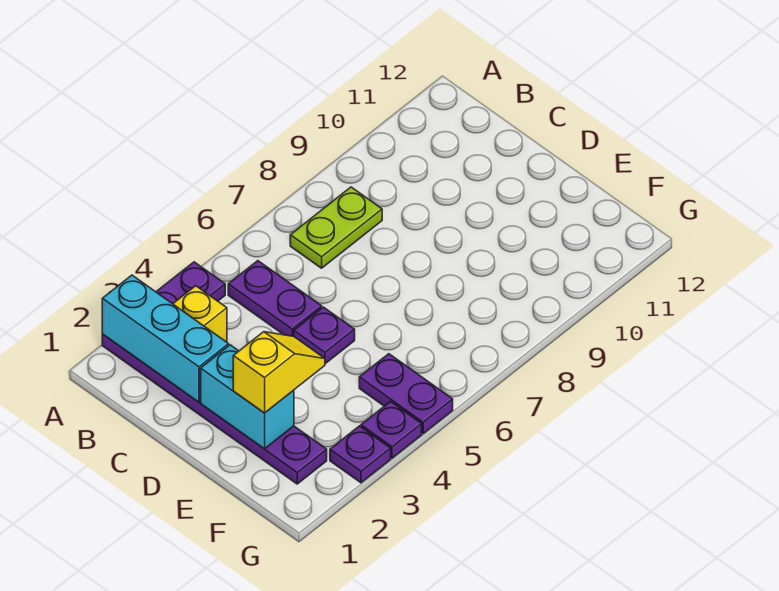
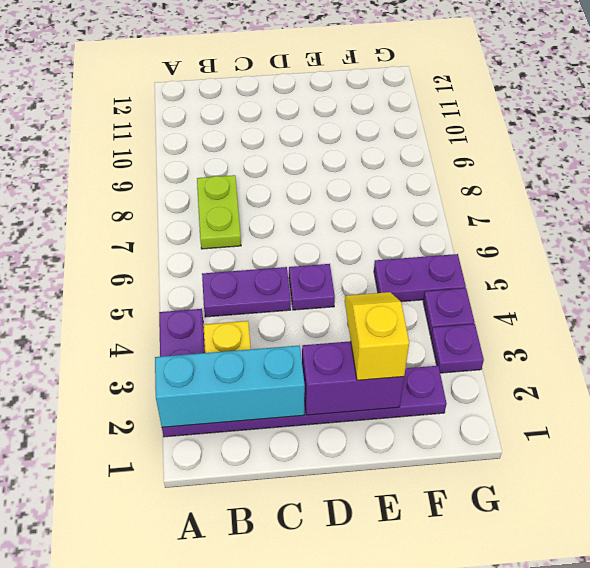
cyan brick D2:E2 level 2 -> purple brick D2:E2 level 2

